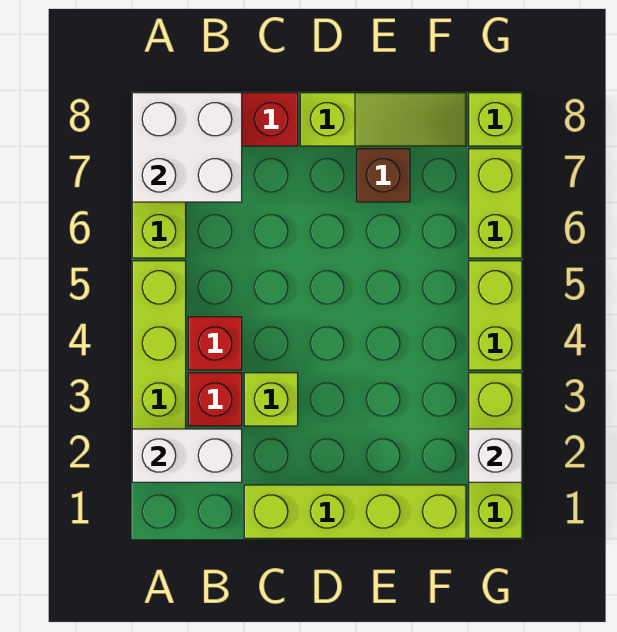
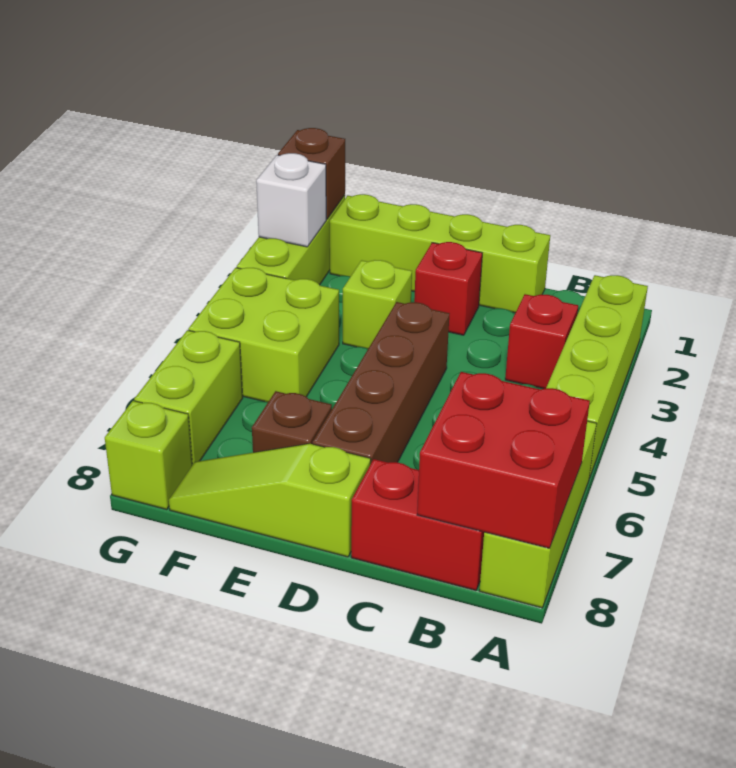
white brick A2:B2 level 2 -> none
white brick A7:B8 level 2 -> red brick A7:B8 level 2
red brick B4 level 1 -> red brick D2 level 1
lime brick C3 level 1 -> lime brick E3 level 1
none -> brown brick D4:D7 level 1
none -> brown brick G1 level 2
lime brick G4:G5 level 1 -> lime brick F4:G5 level 1

